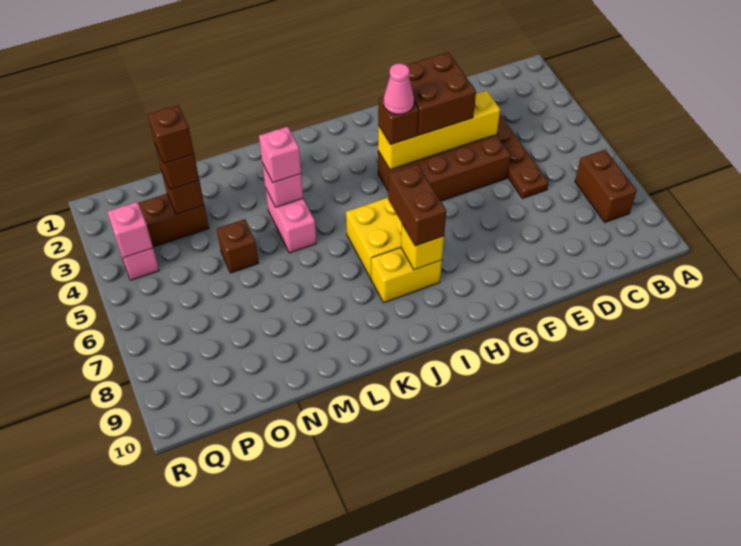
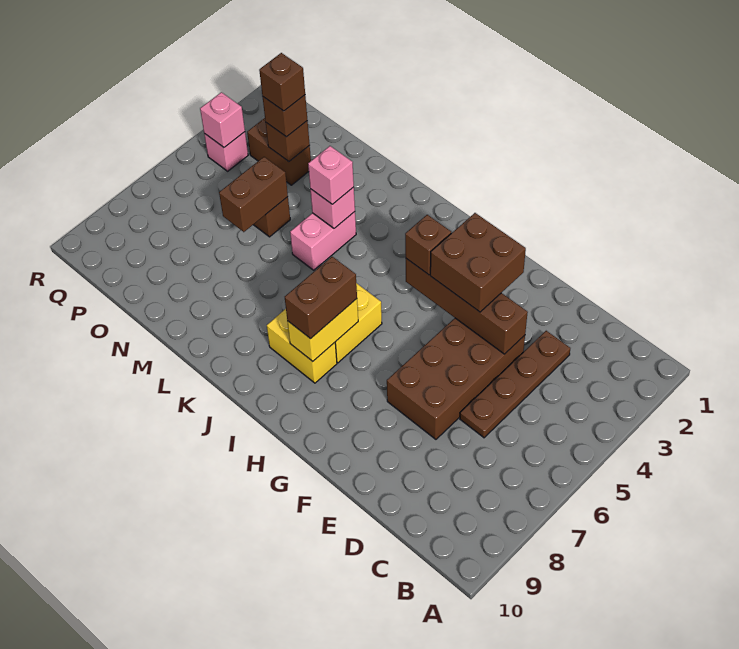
brown brick B7:B8 level 1 -> brown brick N5:N6 level 2
brown brick E4:H5 level 1 -> brown brick E4:F7 level 1
yellow brick E4:H4 level 2 -> brown brick E4:H4 level 2
pink cone H4 level 4 -> none
yellow brick I8 level 2 -> yellow brick I7:I8 level 2

